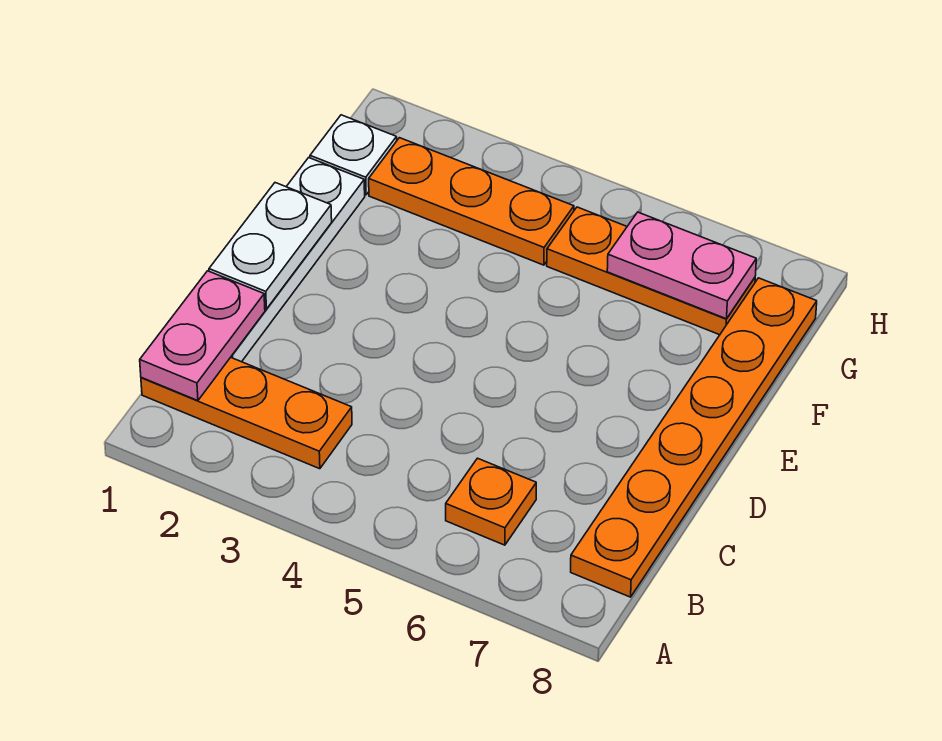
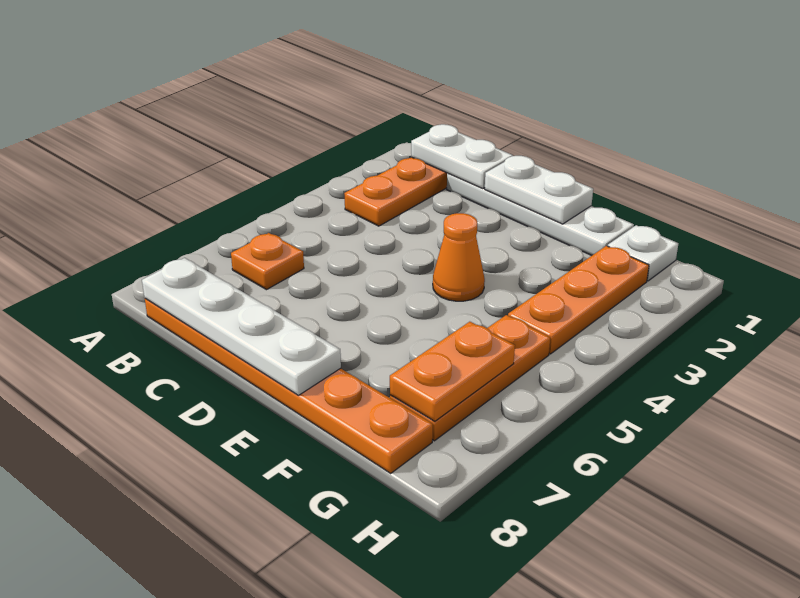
pink plate B1:C1 level 2 -> white plate B1:C1 level 2
none -> white plate B8:E8 level 2
none -> orange cone E4 level 1
pink plate G6:G7 level 2 -> orange plate G6:G7 level 2

